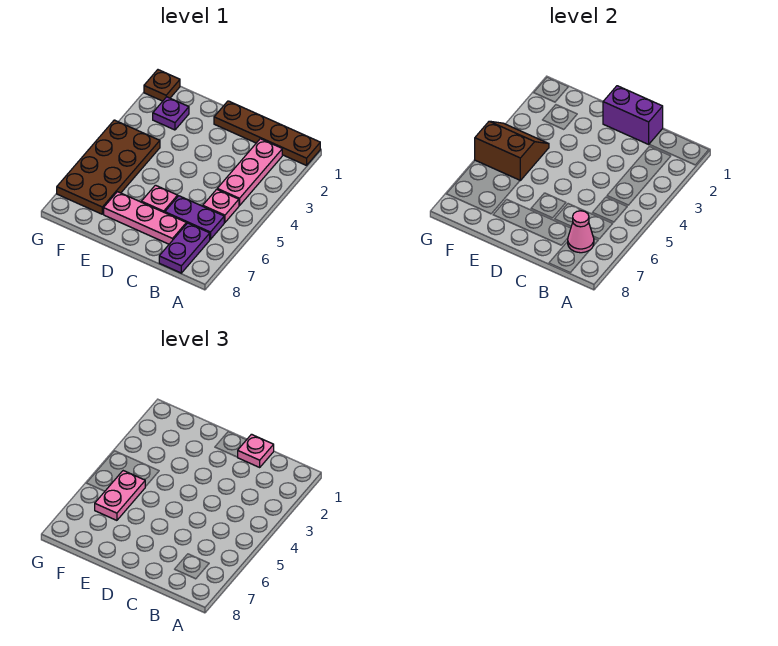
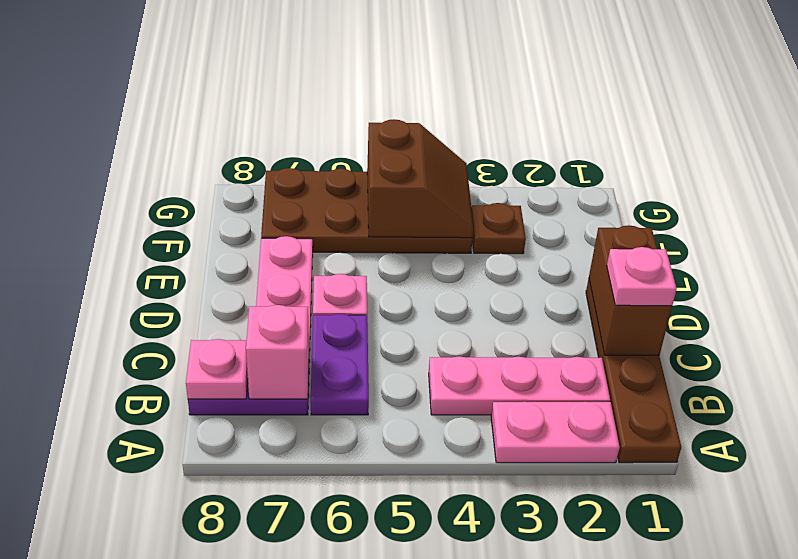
pink plate B5 level 1 -> pink plate B8 level 2
pink cone B7 level 2 -> pink brick B7 level 2
purple brick C1:D1 level 2 -> brown brick C1:D1 level 2
purple plate F2 level 1 -> none
pink plate F5:F6 level 3 -> pink plate A2:A3 level 1
brown plate G1 level 1 -> brown plate F3 level 1

